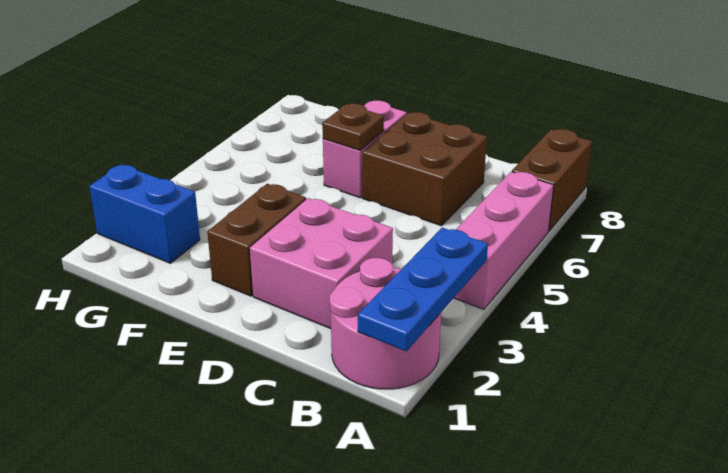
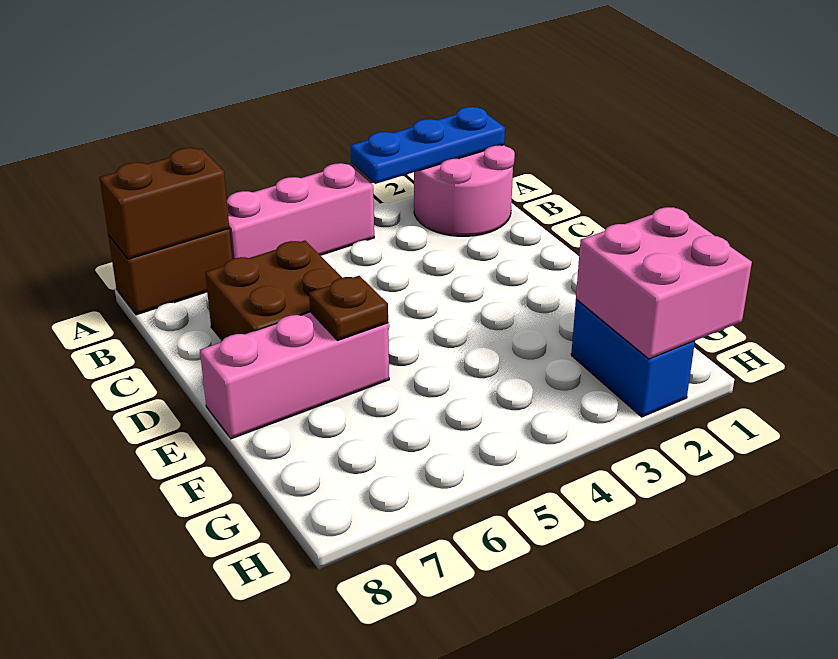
pink brick C2:D3 level 1 -> pink brick G1:H2 level 2
brown brick E2:E3 level 1 -> brown brick A7:A8 level 2
pink brick E6:E7 level 1 -> pink brick E6:E8 level 1

